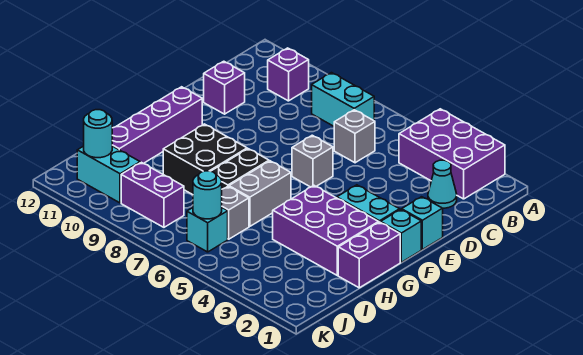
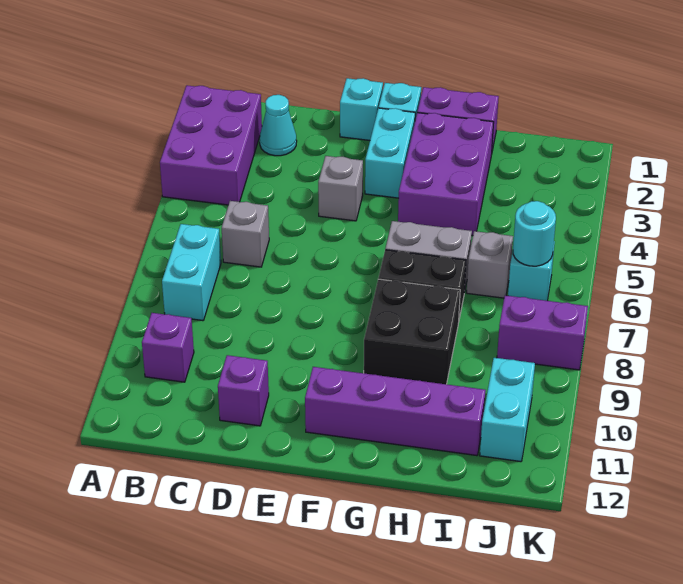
grey brick E6 level 1 -> grey brick E4 level 1
purple brick J8:J9 level 1 -> purple brick J8:K8 level 1
cyan round brick J11 level 2 -> none

